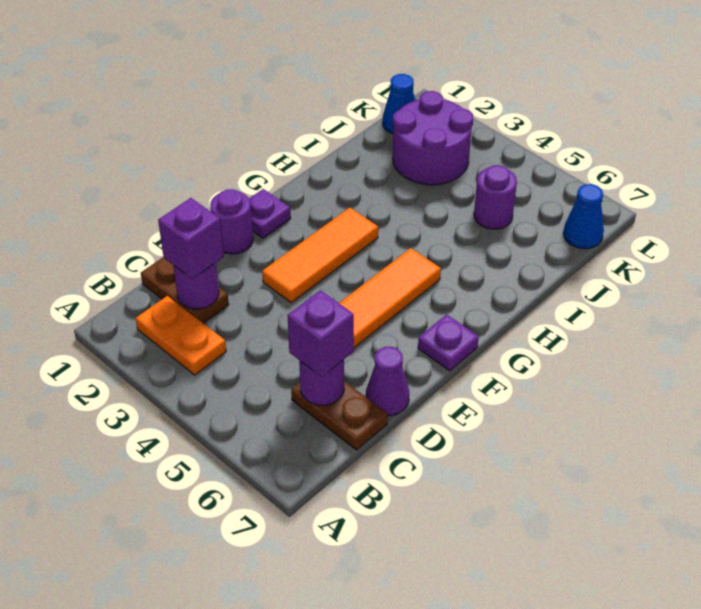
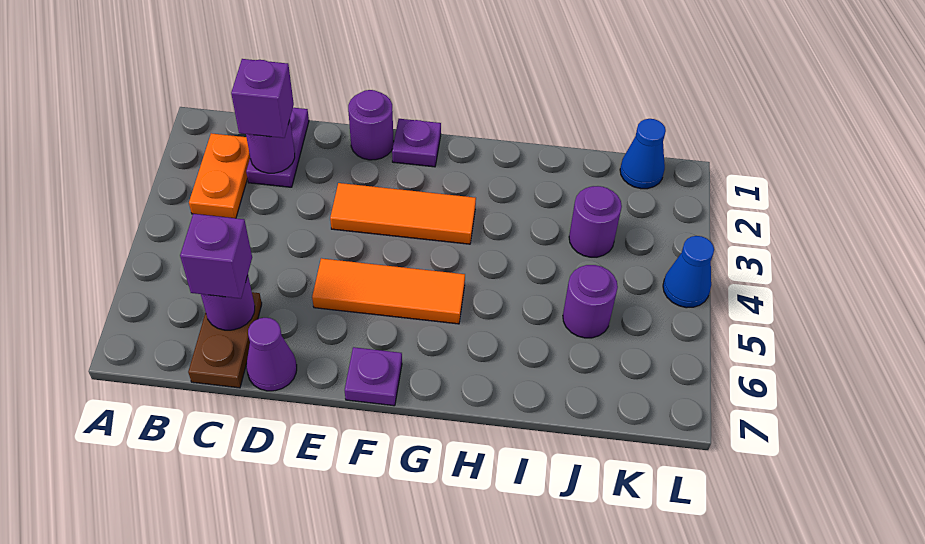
brown plate C1:C2 level 1 -> purple plate C1:C2 level 1
purple round brick J2:K3 level 1 -> purple round brick J3 level 1
blue cone K7 level 1 -> blue cone L4 level 1

